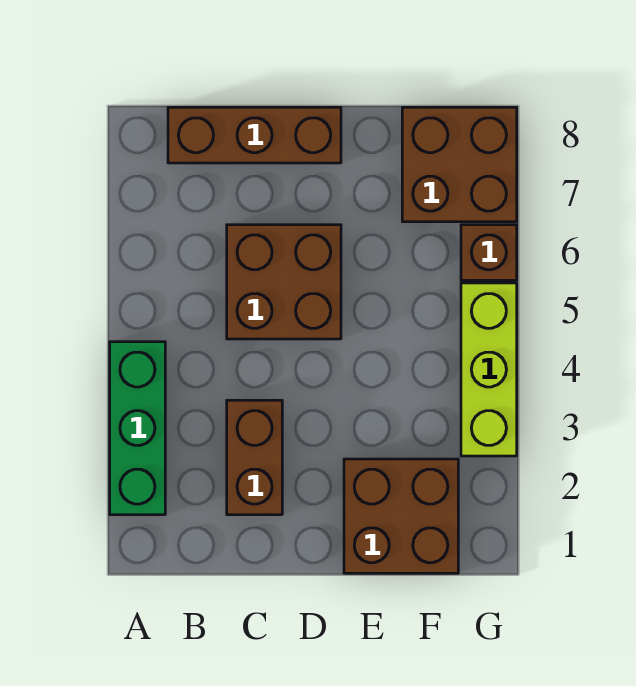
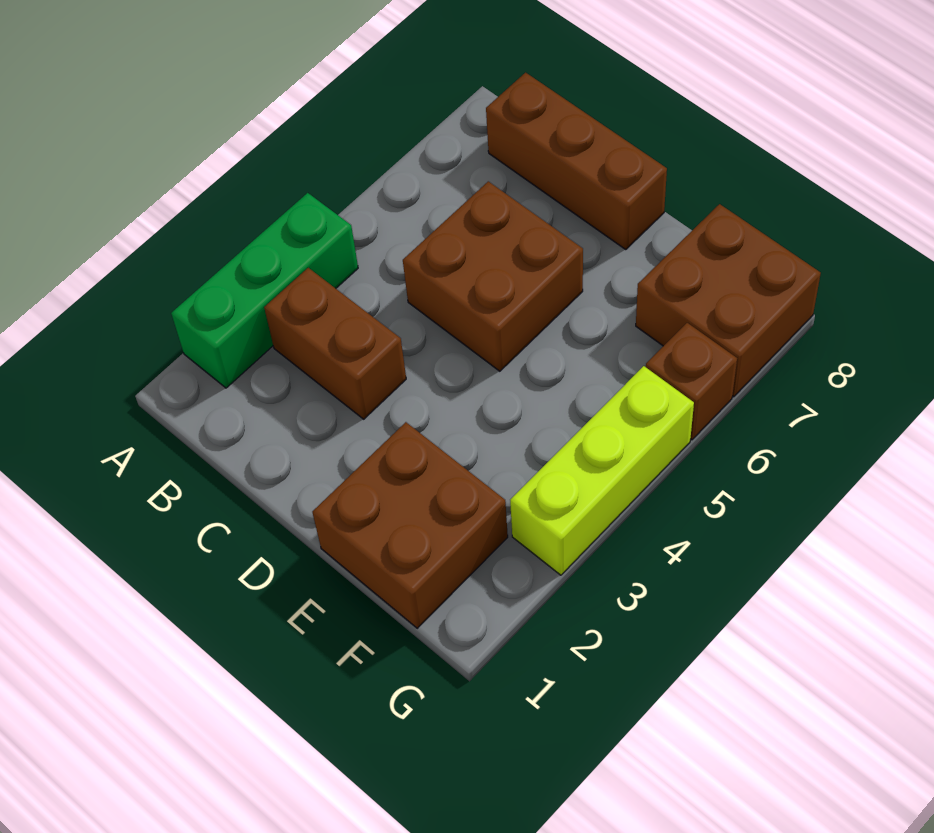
brown brick C2:C3 level 1 -> brown brick B3:C3 level 1

